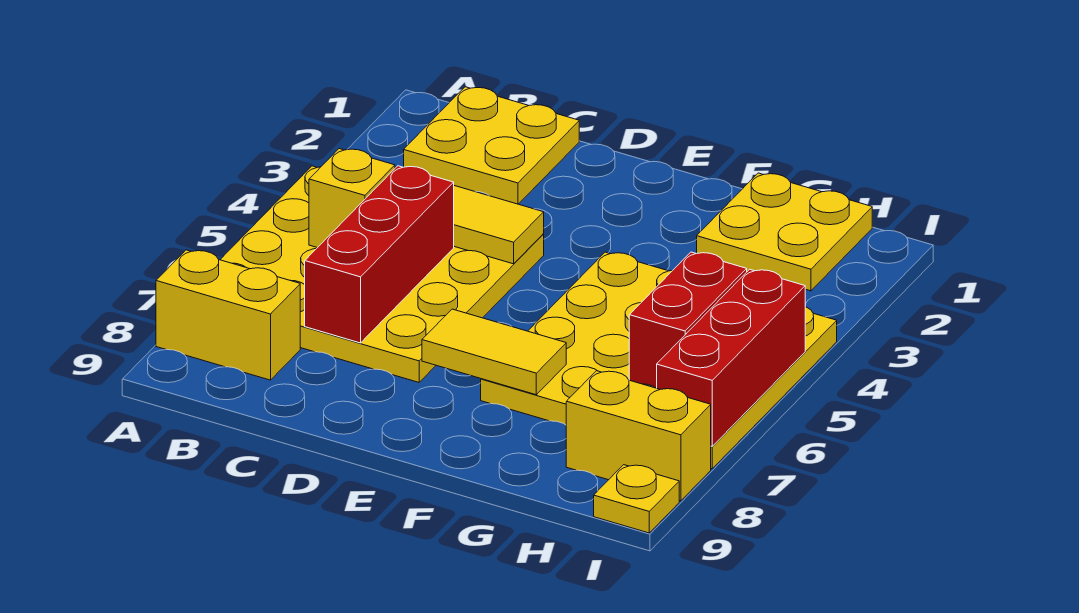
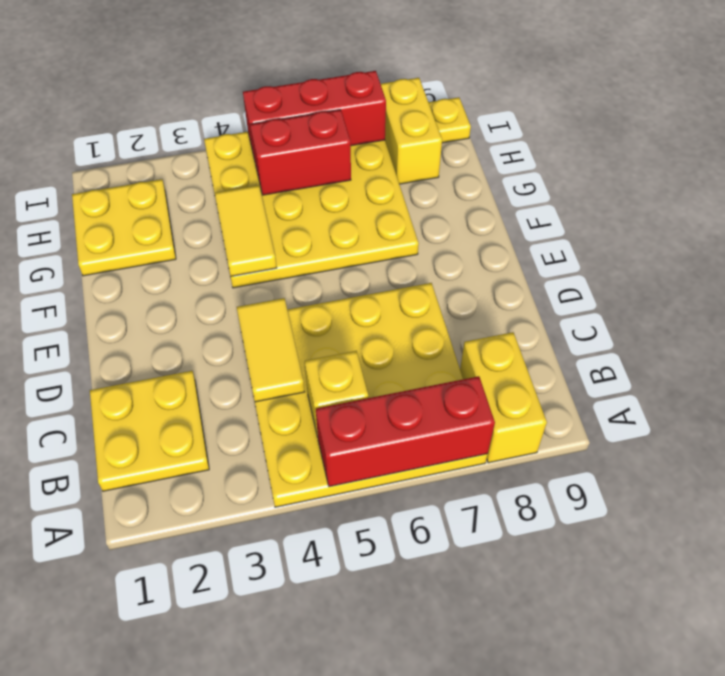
red brick C5:C7 level 2 -> red brick A5:A7 level 2
yellow tile E7:F7 level 2 -> yellow tile F4:G4 level 2

